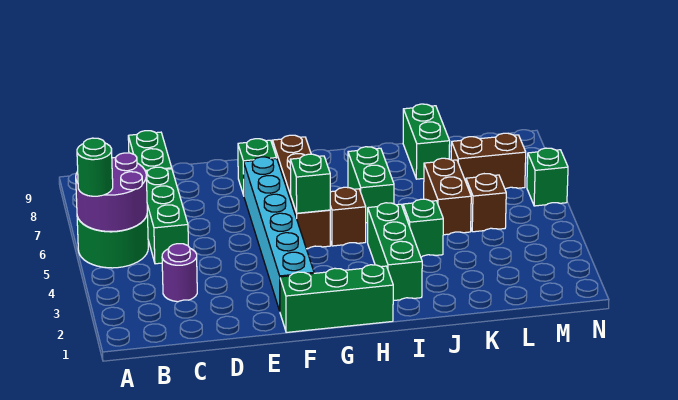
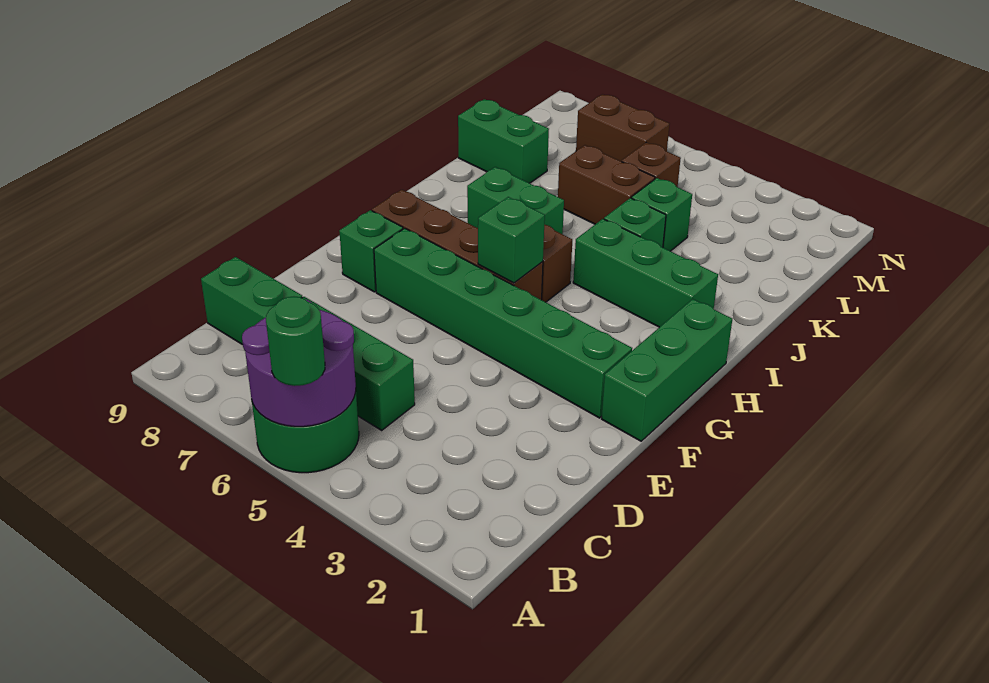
purple round brick C3 level 1 -> none
cyan brick F2:F7 level 1 -> green brick F2:F7 level 1
brown brick L7:M7 level 1 -> brown brick M6:M7 level 1
green brick N6 level 1 -> green brick K4 level 1

